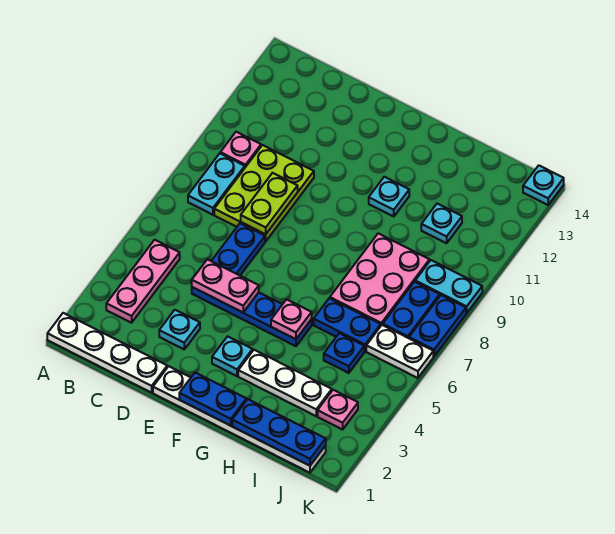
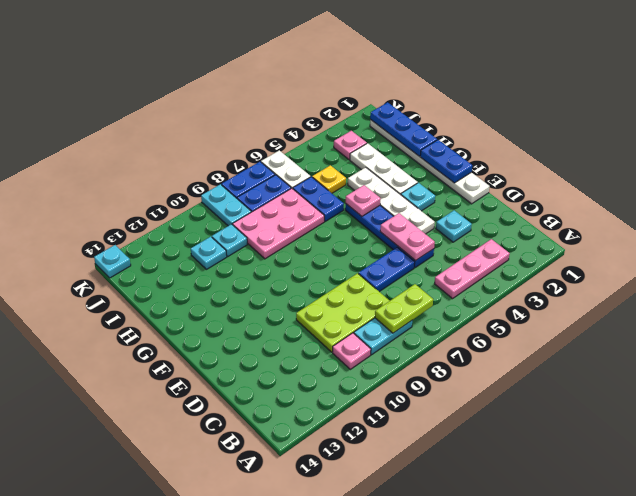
white plate A1:D1 level 1 -> white plate E4:H4 level 1
lime plate D8:D9 level 2 -> lime plate B7:B8 level 2
cyan plate G11 level 1 -> cyan plate I10 level 1
blue plate I5 level 1 -> yellow plate I5 level 1

